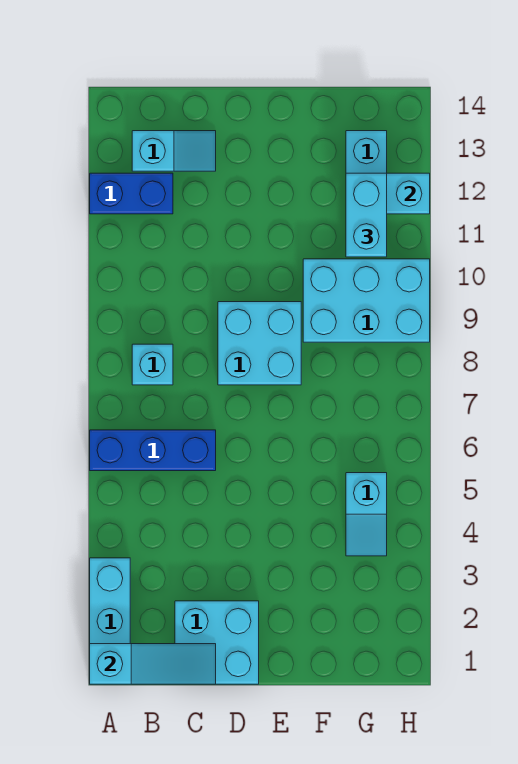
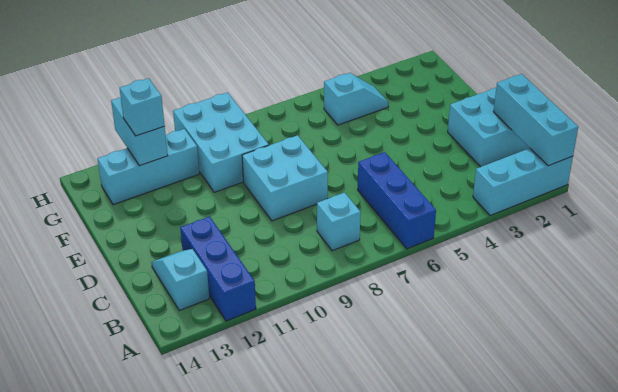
cyan slope A1:C1 level 2 top A -> cyan brick A1:C1 level 2
blue brick A12:B12 level 1 -> blue brick A12:C12 level 1
cyan brick G11:G12 level 3 -> cyan brick G12 level 3

